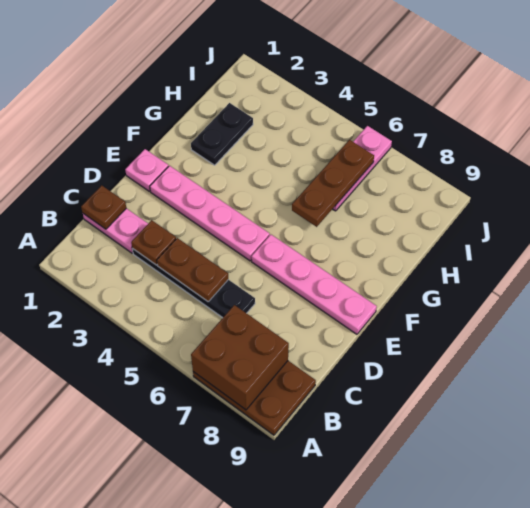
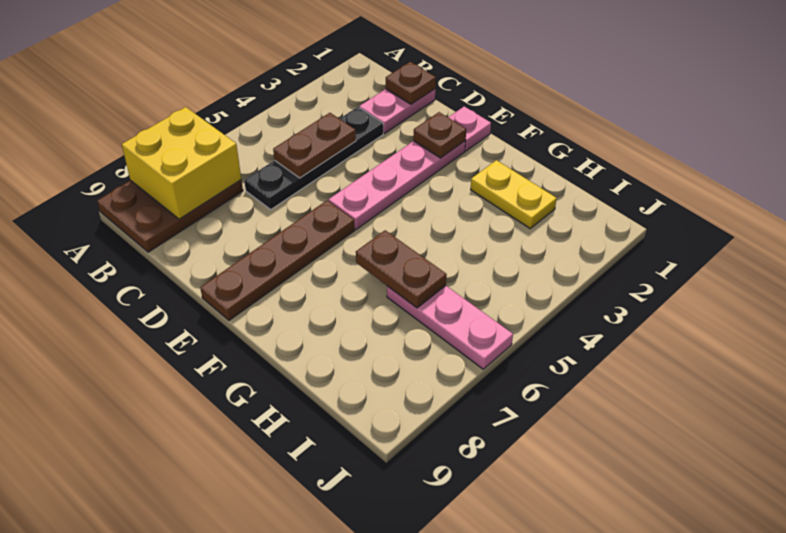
brown brick A7:B8 level 2 -> yellow brick A7:B8 level 2
brown plate C3 level 2 -> brown plate E2 level 2
pink plate E6:E9 level 1 -> brown plate E6:E9 level 1
black plate G2:H2 level 1 -> yellow plate G2:H2 level 1
brown plate G6:I6 level 2 -> brown plate G6:H6 level 2

